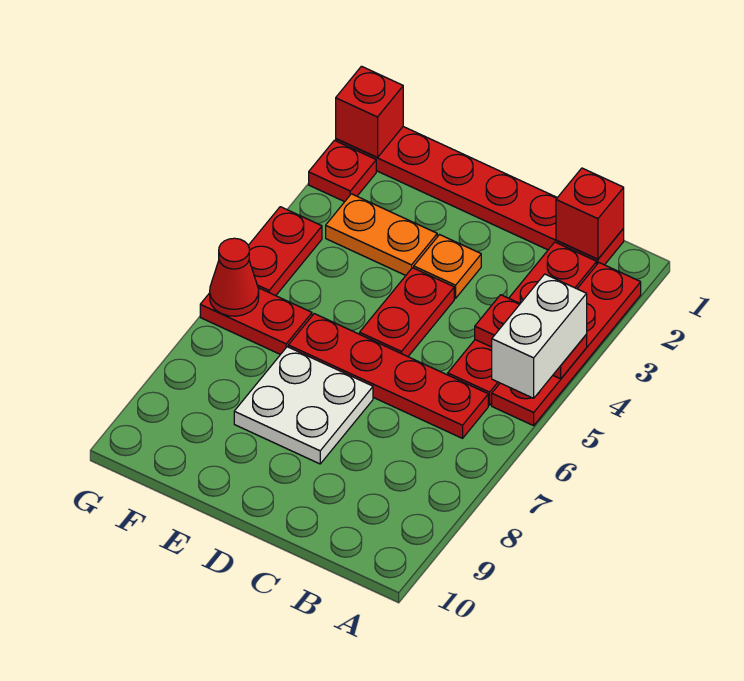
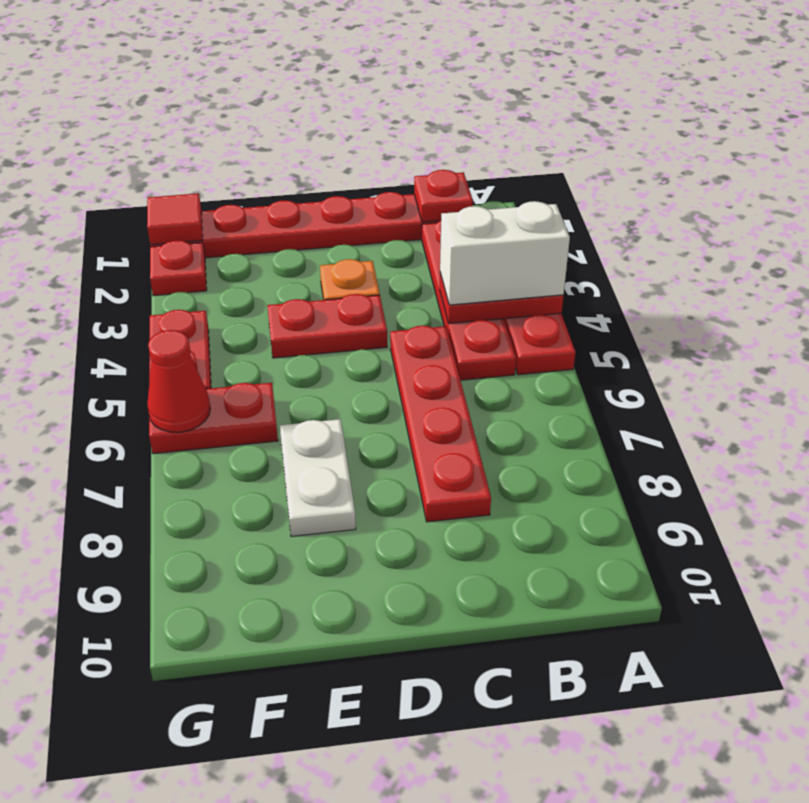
white brick A4:A5 level 3 -> white brick A4:B4 level 3
red brick B1 level 2 -> red plate B1 level 2
red plate B6:E6 level 1 -> red plate C5:C8 level 1
red plate D4:D5 level 1 -> red plate D4:E4 level 1
white plate D7:E8 level 1 -> white plate E7:E8 level 1
orange plate E3:F3 level 1 -> none
red brick G1 level 2 -> red tile G1 level 2

